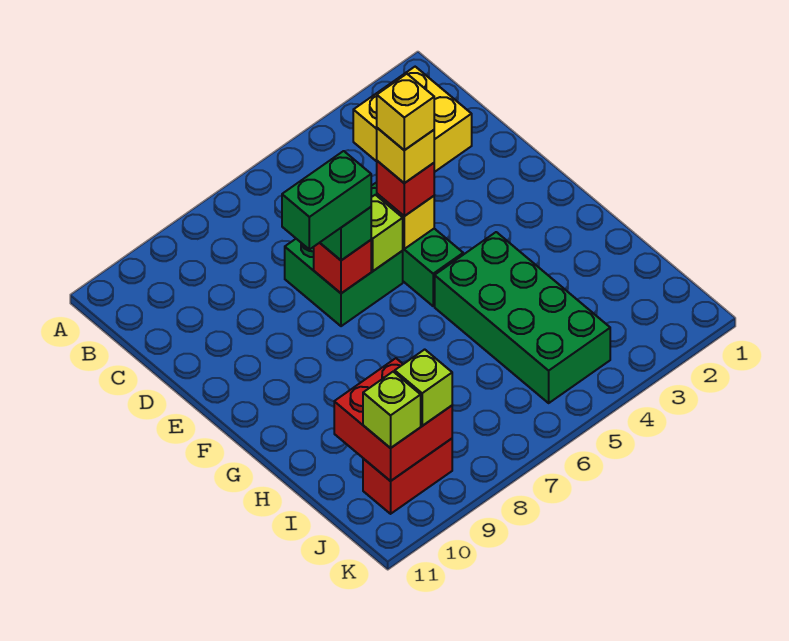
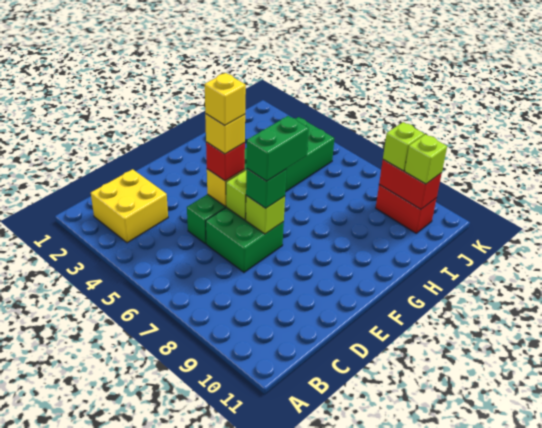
red brick E7 level 2 -> lime brick E7 level 2
green brick E7:E8 level 4 -> green brick E7:F7 level 4
red brick I9:J10 level 2 -> red brick J9:J10 level 2

